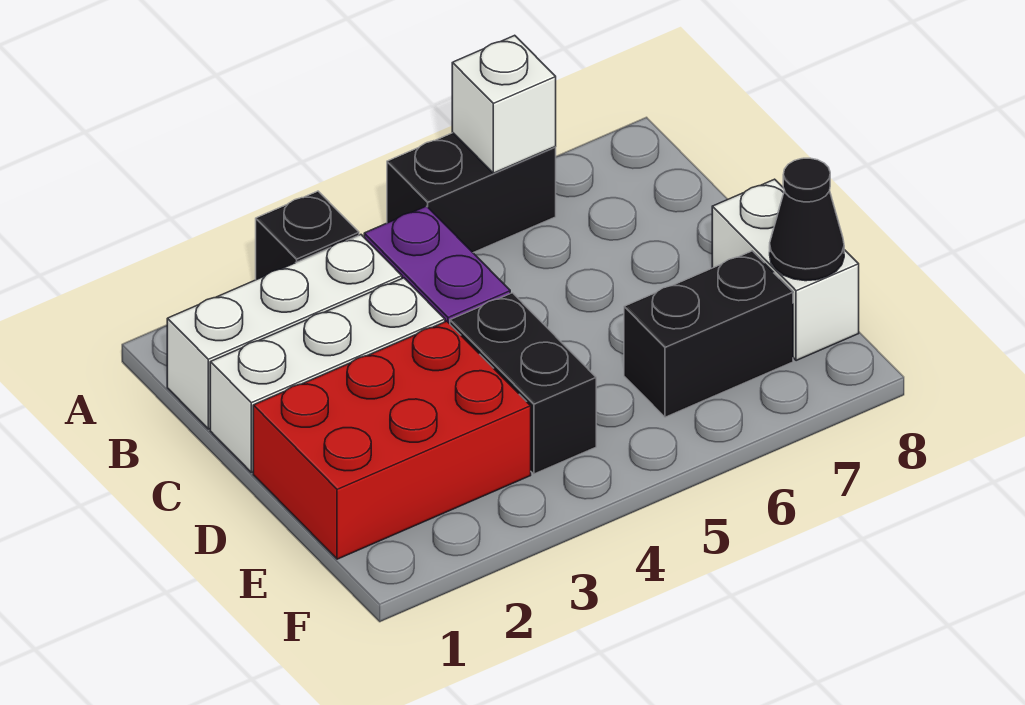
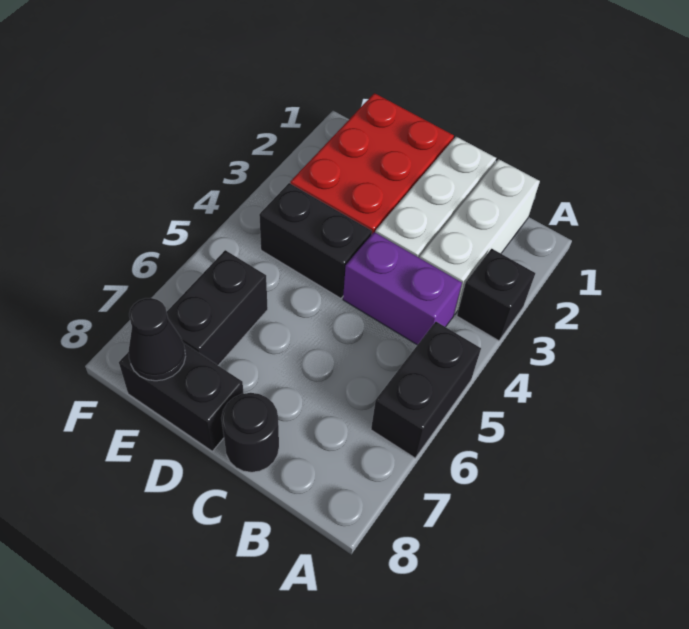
white brick A6 level 2 -> none
none -> black round brick C8 level 1
white brick D8:E8 level 1 -> black brick D8:E8 level 1

